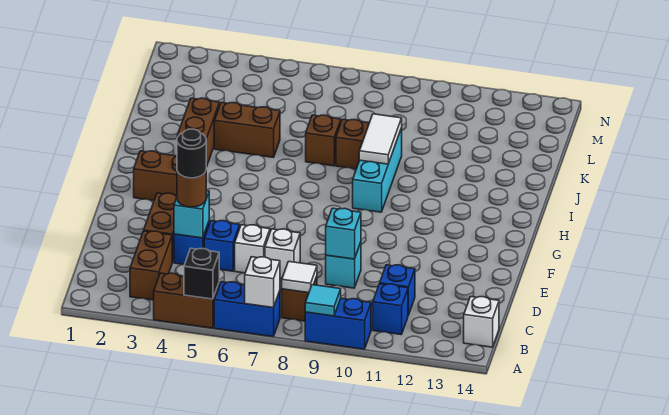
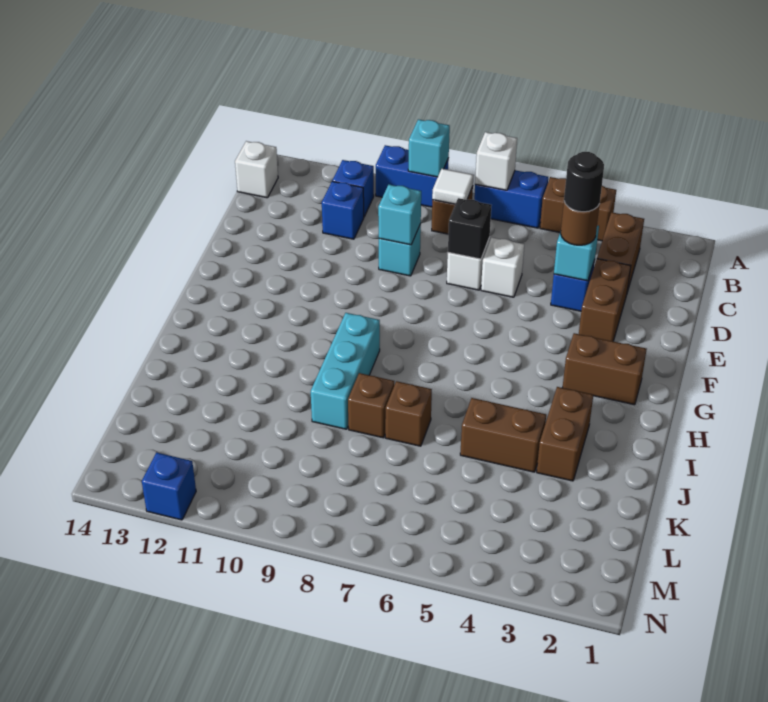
black brick A5 level 2 -> black brick D7 level 2
cyan tile A9 level 2 -> cyan brick A9 level 2
blue brick D5 level 1 -> blue brick N12 level 1
white tile I9:J9 level 2 -> none

